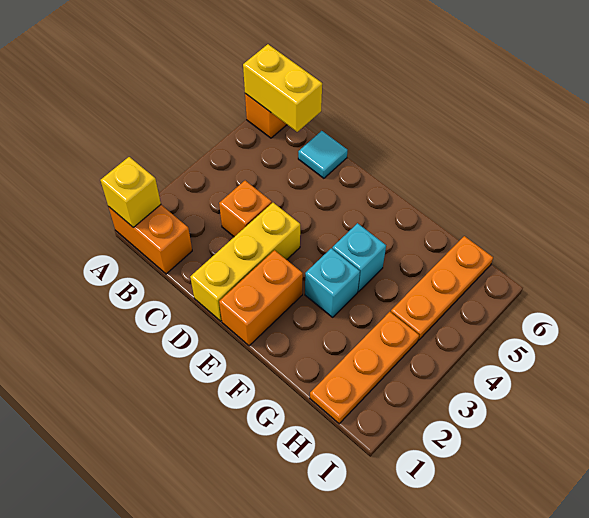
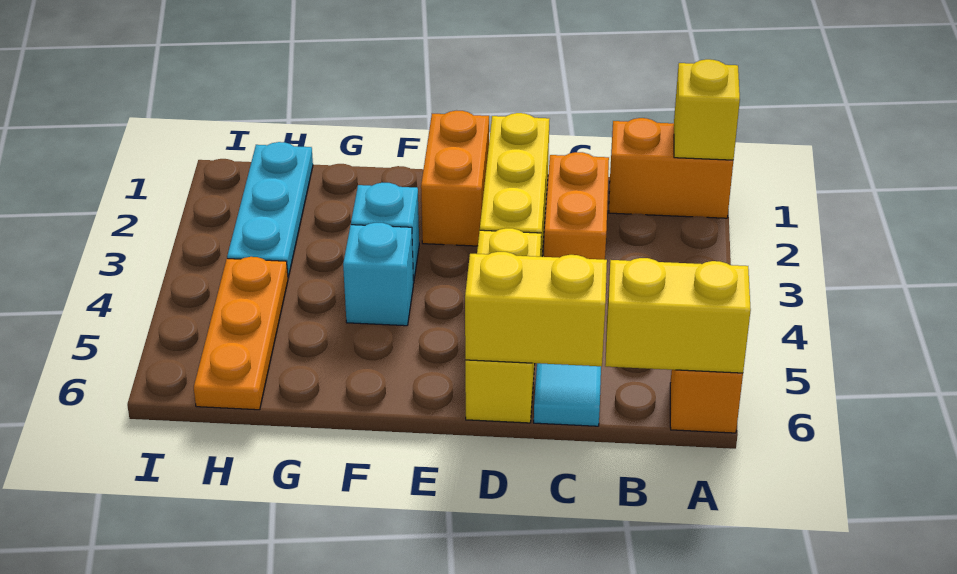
orange brick C3 level 1 -> orange brick C2:C3 level 1
none -> yellow brick C6:D6 level 2
none -> yellow brick D4:D6 level 1
orange plate H1:H3 level 1 -> cyan plate H1:H3 level 1

